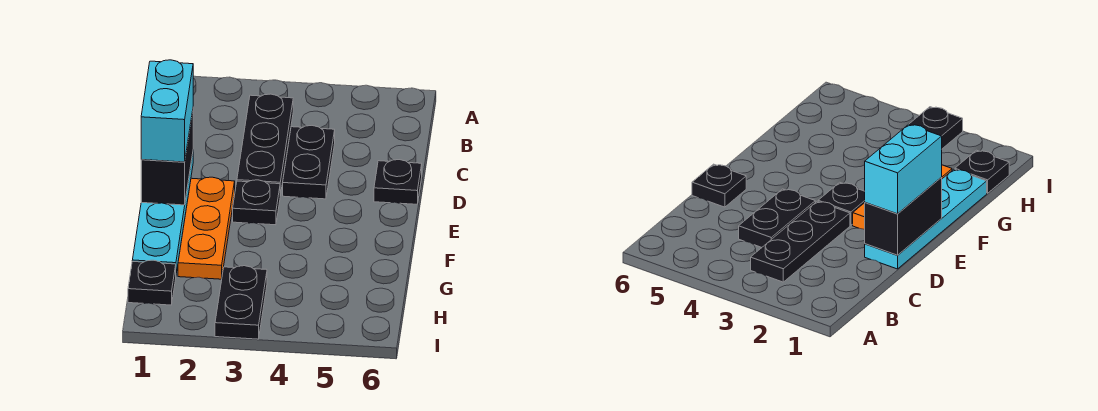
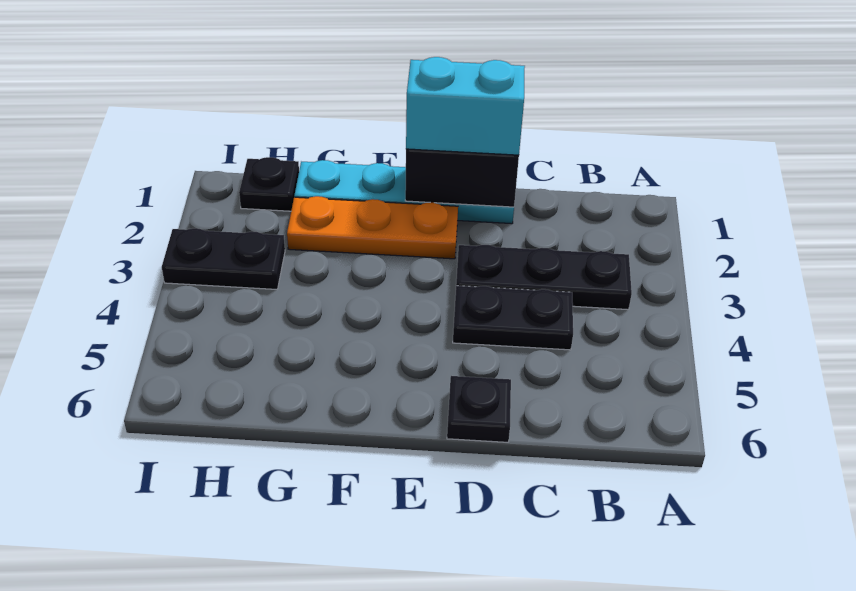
black plate E3 level 1 -> none

